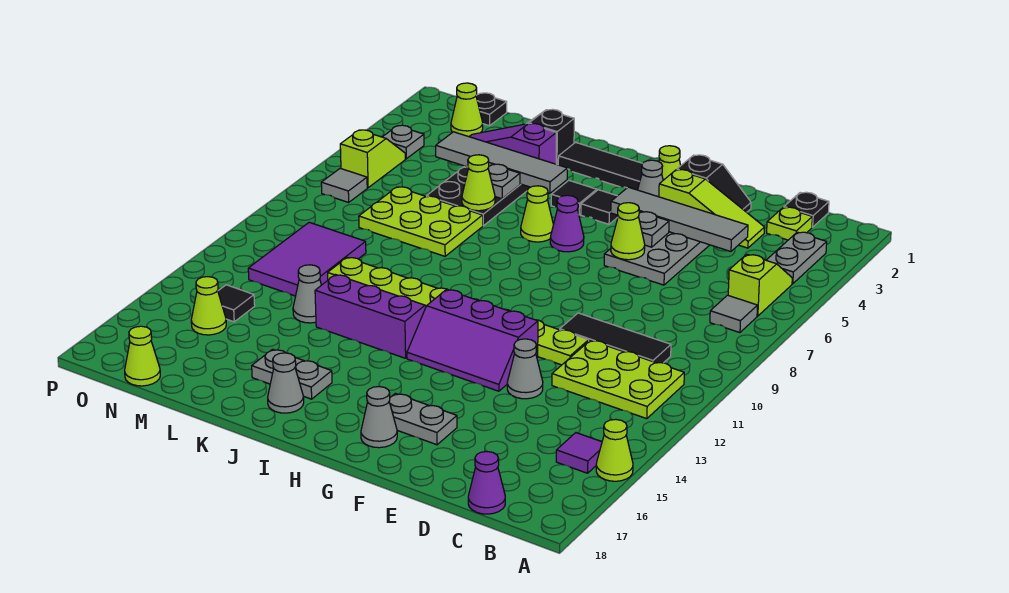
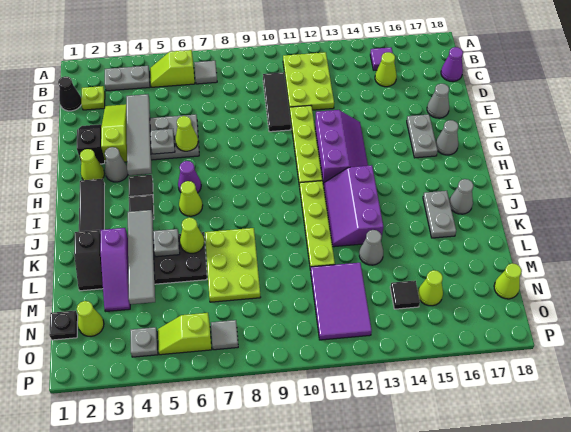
lime cone A15 level 1 -> lime cone C15 level 1
black plate C1 level 1 -> black cone C1 level 1
grey cone E13 level 1 -> grey cone E17 level 1
purple tile M10:N12 level 1 -> purple tile M11:O12 level 1

